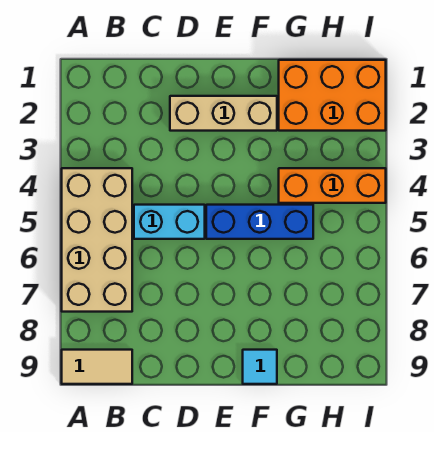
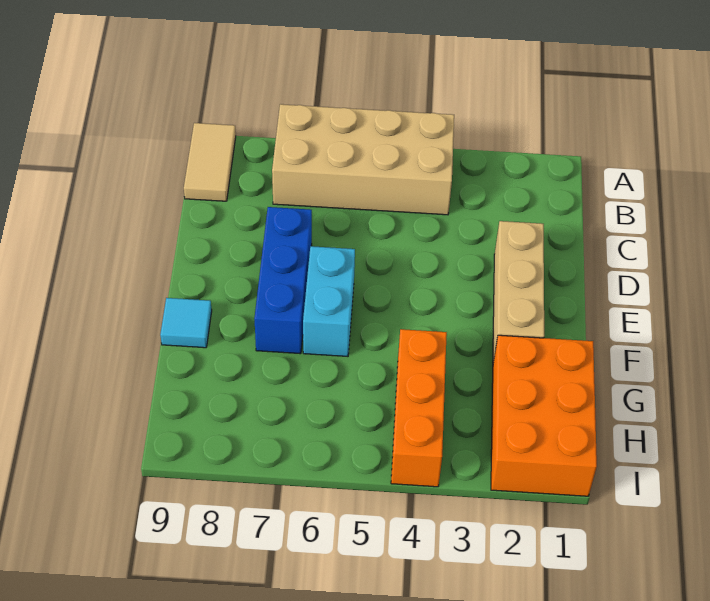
cyan brick C5:D5 level 1 -> cyan brick E6:F6 level 1
blue brick E5:G5 level 1 -> blue brick D7:F7 level 1

